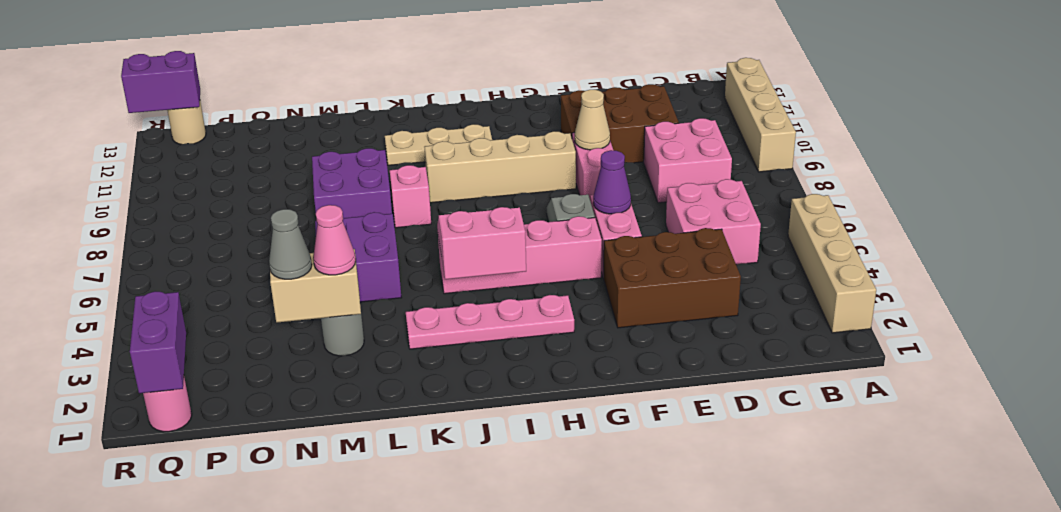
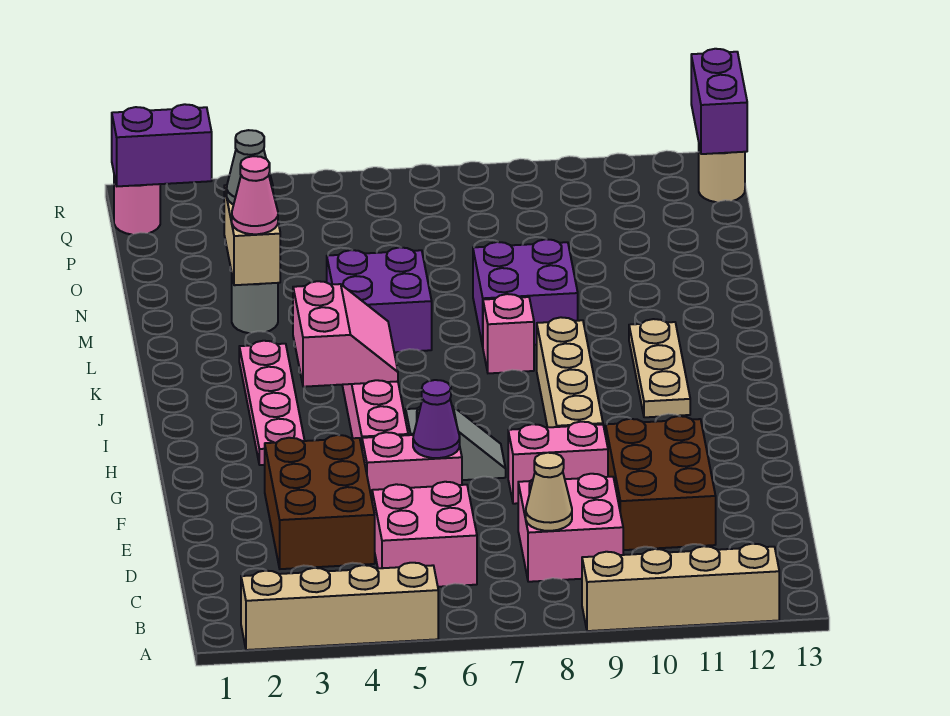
tan cone F9 level 2 -> tan cone C8 level 2

